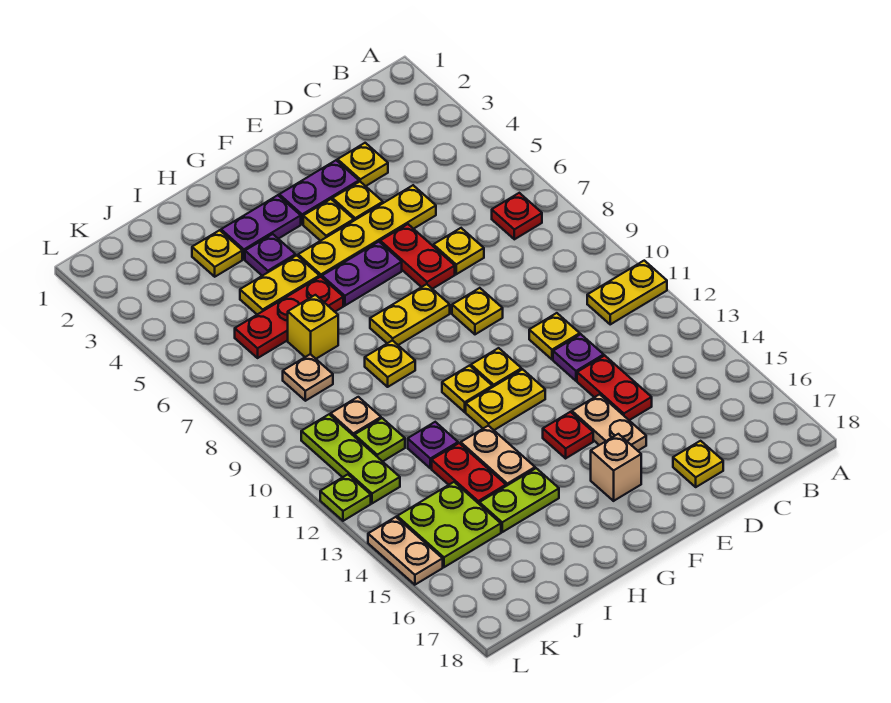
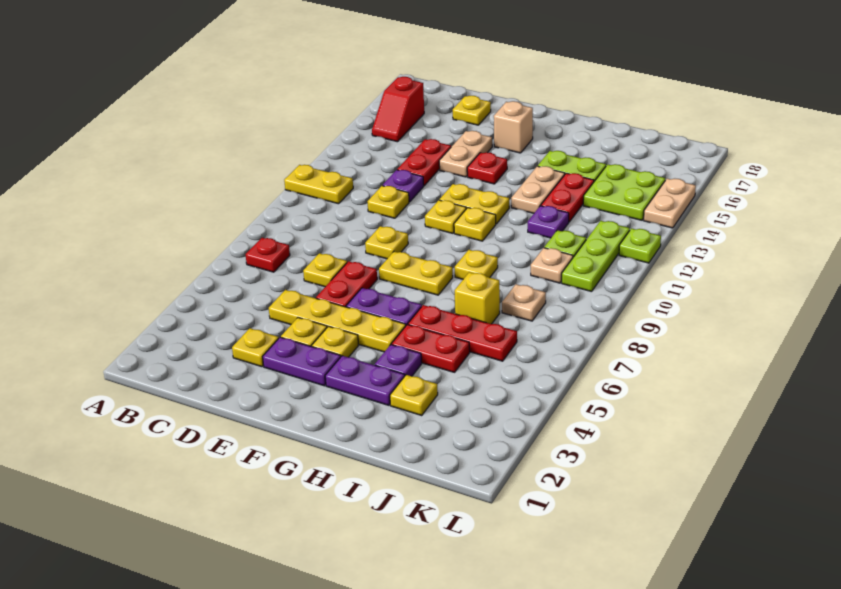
none -> red slope B15:B16 level 1 top 16
yellow plate H5:I5 level 1 -> red plate H5:I5 level 1

